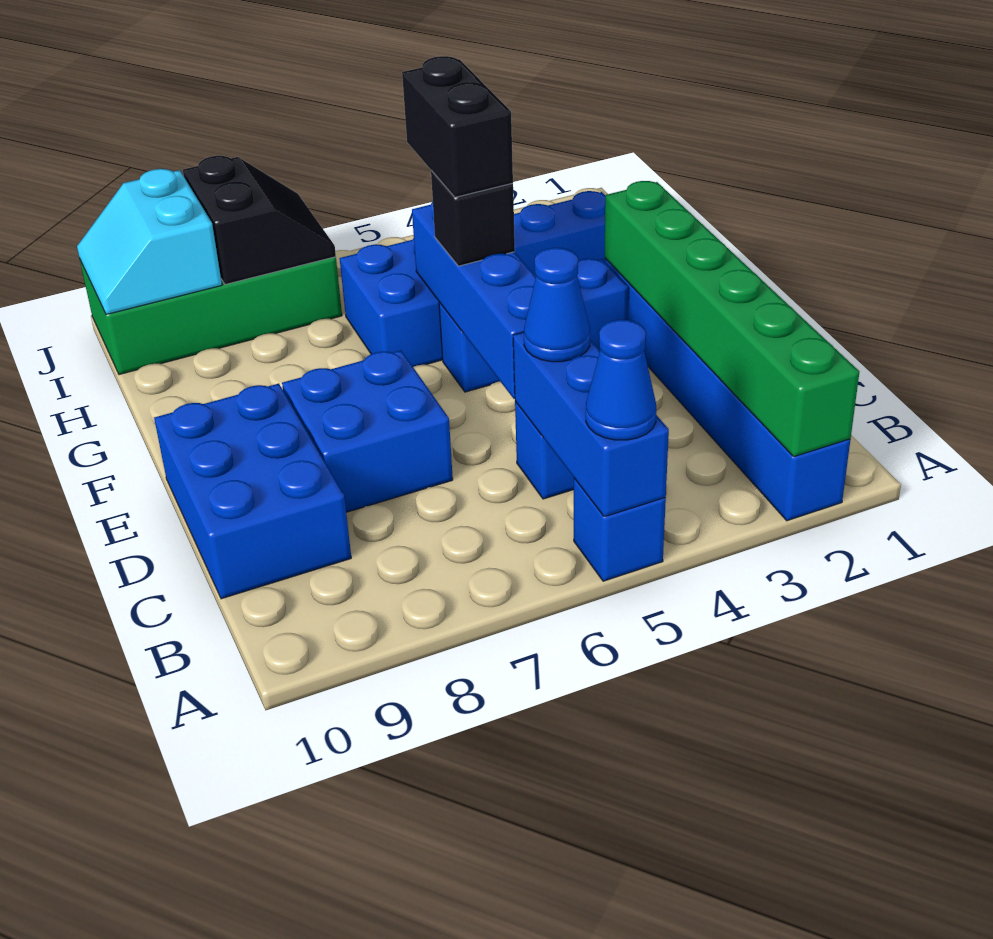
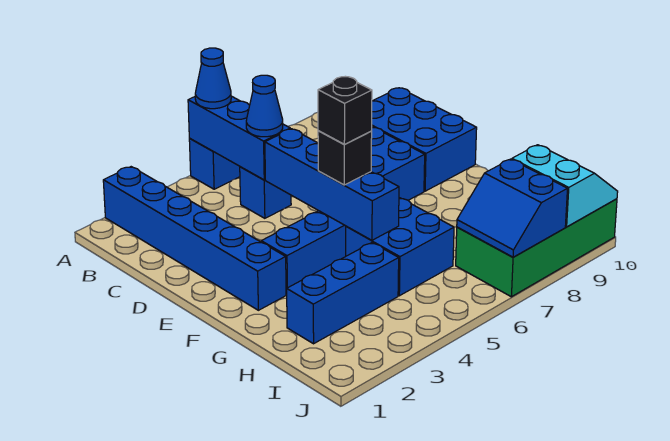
green brick A2:F2 level 2 -> none
black brick F5:G5 level 4 -> black brick F5 level 4
black slope I7:J8 level 2 top 8 -> blue slope I7:J8 level 2 top 8

